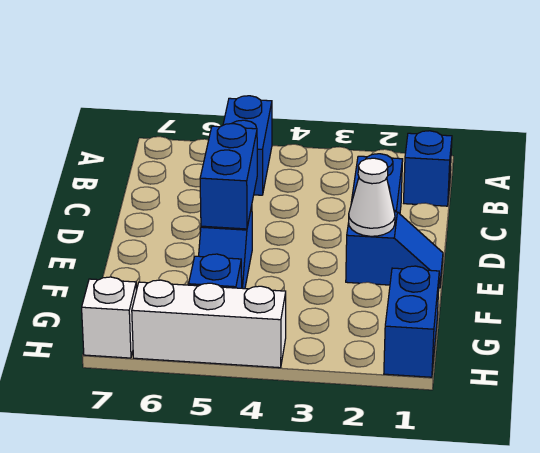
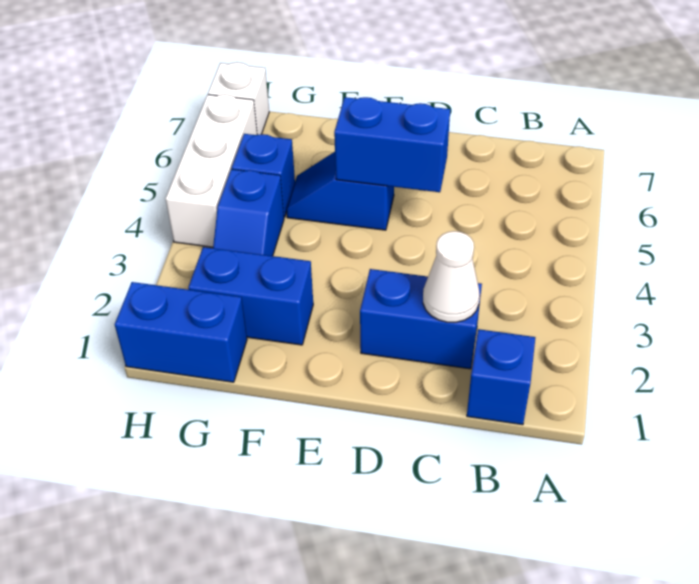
blue brick A5:B5 level 1 -> blue brick F2:G2 level 1
blue slope E1:E2 level 1 top 2 -> blue slope G3:G4 level 1 top 4
white cone E2 level 2 -> white cone C2 level 2

